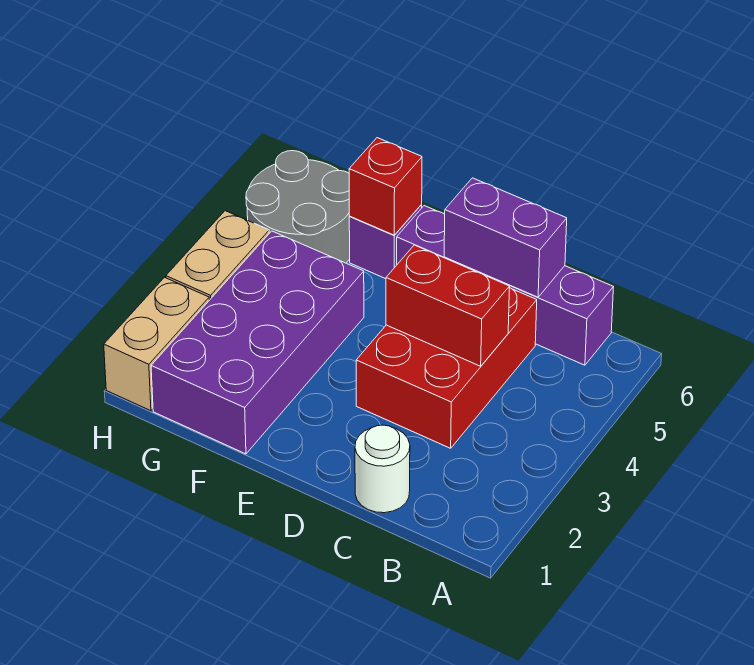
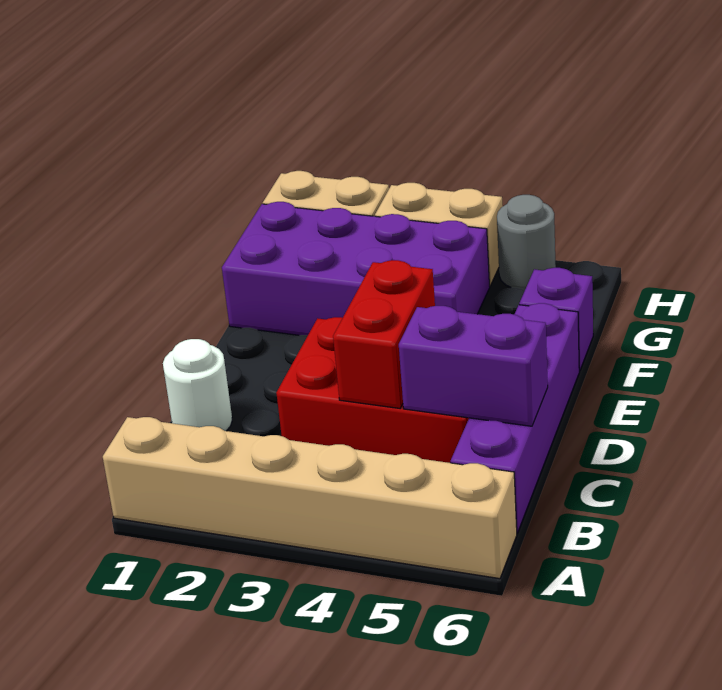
none -> tan brick A1:A6 level 1
purple brick C6:D6 level 2 -> purple brick C5:C6 level 2
red brick F6 level 2 -> none
grey round brick G5:H6 level 1 -> grey round brick H5 level 1

